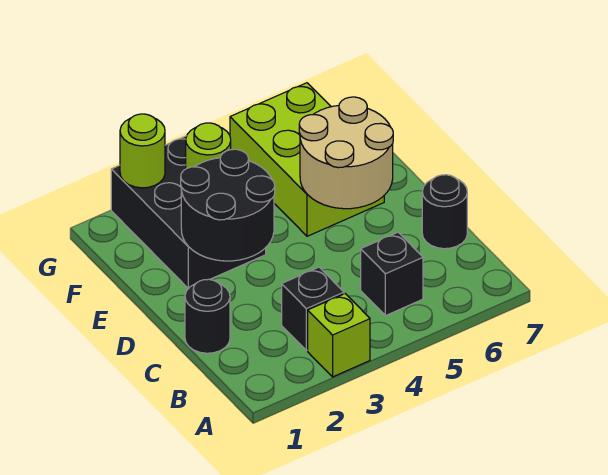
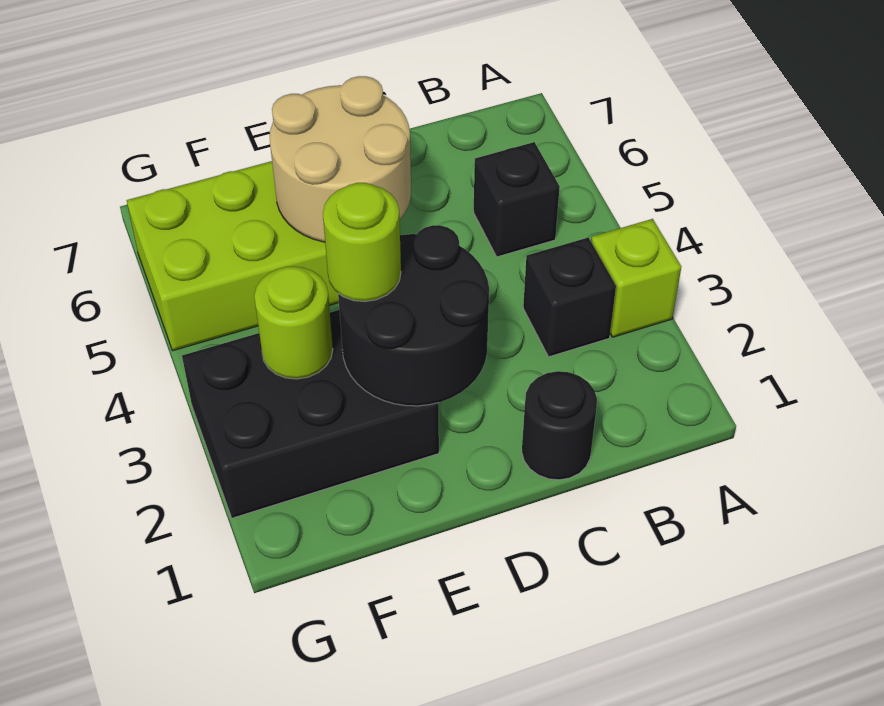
black round brick C7 level 1 -> none
lime round brick G2 level 2 -> lime round brick E3 level 3

